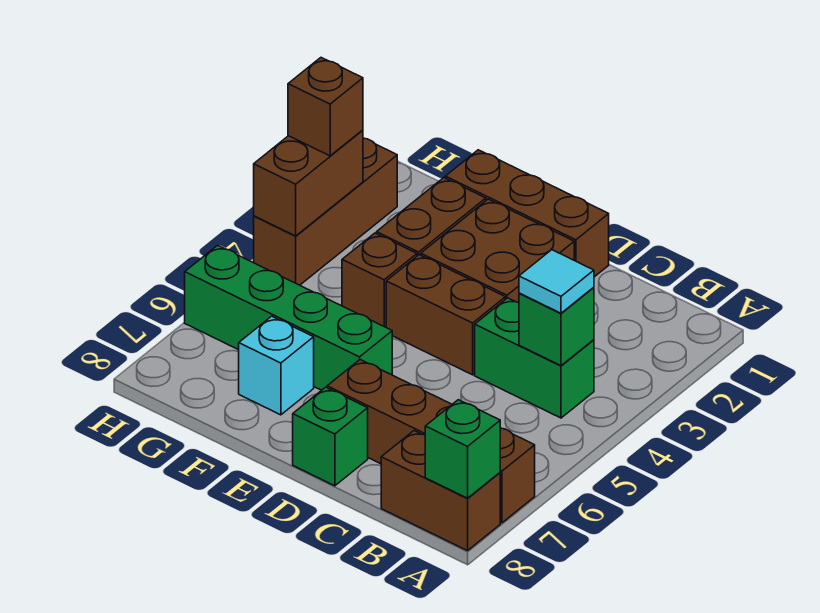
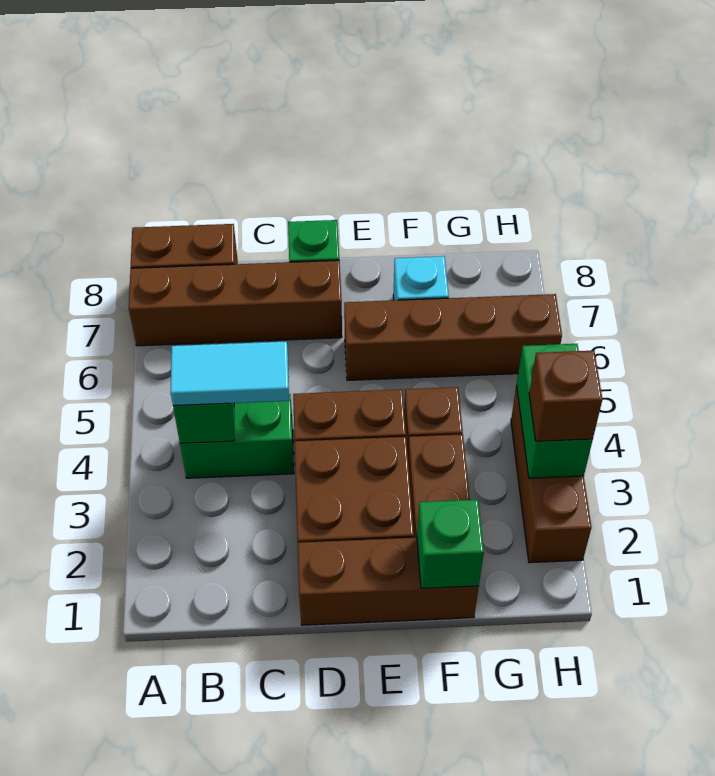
green brick A8 level 2 -> green brick F1 level 2
cyan tile B4 level 3 -> cyan tile B4:C4 level 3
green brick E6:H6 level 1 -> brown brick E6:H6 level 1
brown brick H3:H4 level 2 -> green brick H3:H4 level 2

